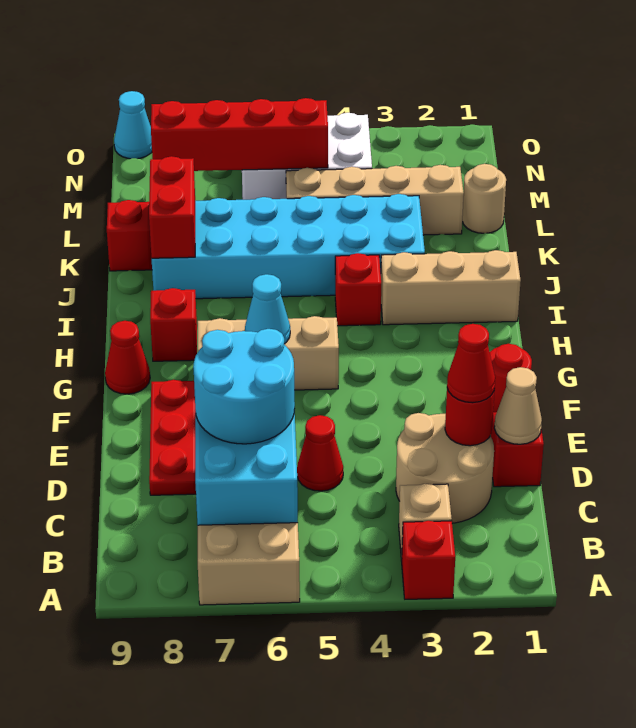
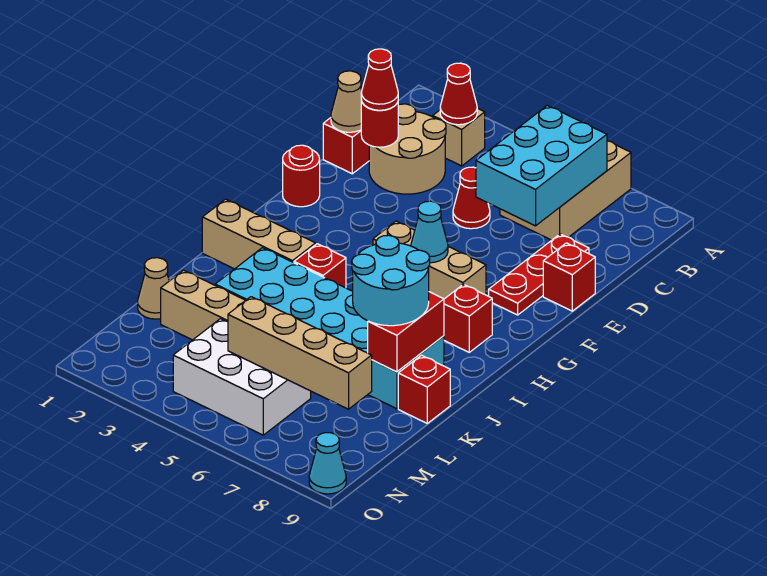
red brick A3 level 1 -> red brick E9 level 1
cyan round brick C6:D7 level 3 -> cyan round brick J7:K8 level 3
red cone G9 level 1 -> red cone B3 level 2
tan round brick L1 level 1 -> tan cone L1 level 1
red brick M5:M8 level 2 -> tan brick M5:M8 level 2

